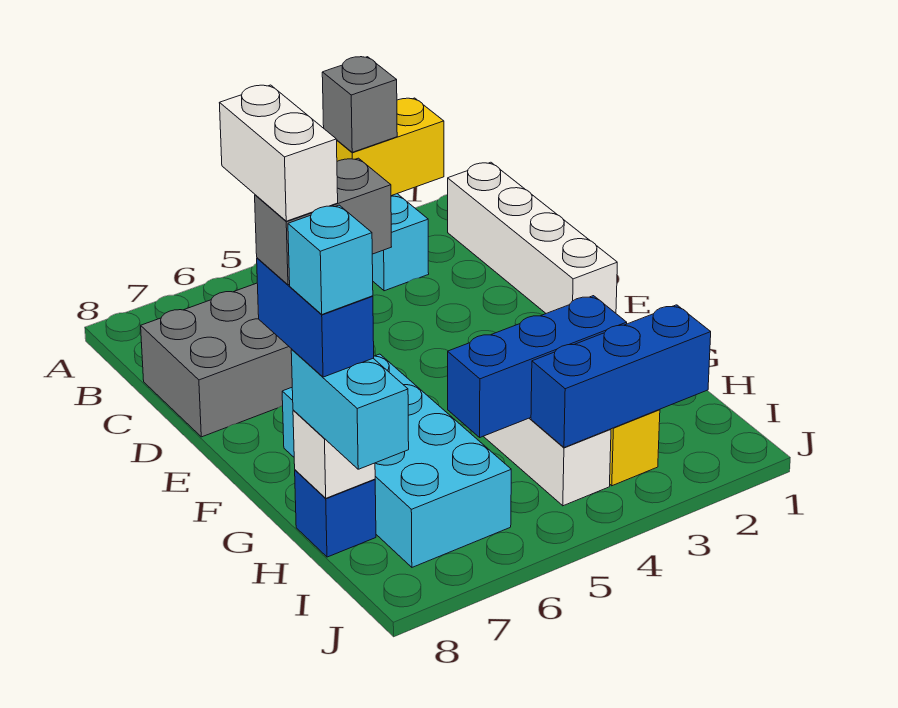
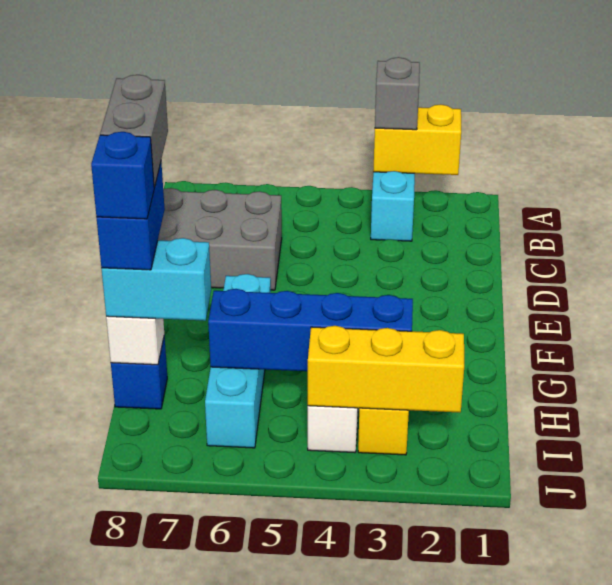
white brick B1:E1 level 1 -> none
cyan brick F6:I7 level 1 -> cyan brick F6:I6 level 1
white brick F8:G8 level 6 -> none
grey brick G7:G8 level 5 -> grey brick F8:G8 level 5
blue brick H3:H5 level 2 -> blue brick H3:H6 level 2
cyan brick H8:I8 level 3 -> cyan brick H7:H8 level 3
cyan brick H8 level 5 -> blue brick H8 level 5
blue brick I2:I4 level 2 -> yellow brick I2:I4 level 2

